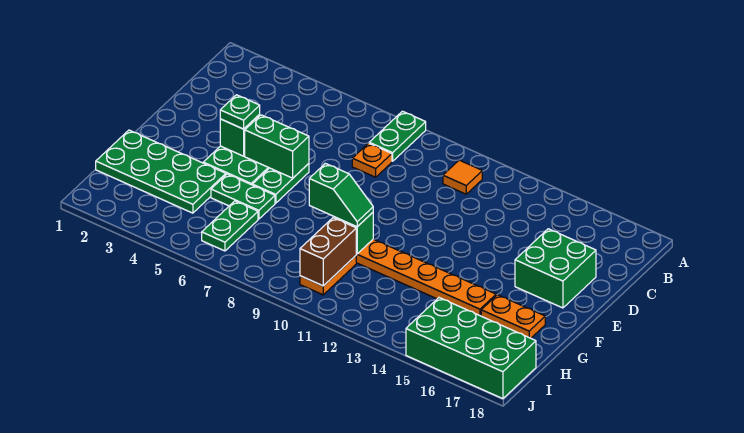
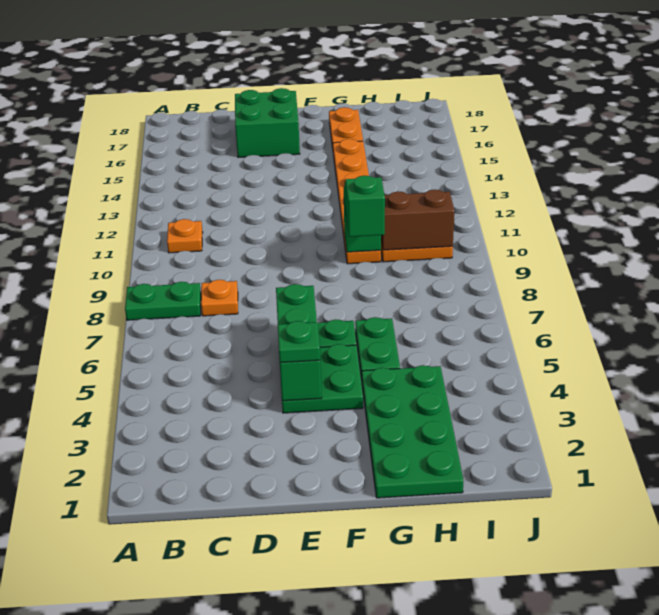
orange tile B11 level 1 -> orange plate B11 level 1
green plate H6:I6 level 1 -> none
green brick I15:J18 level 1 -> none

